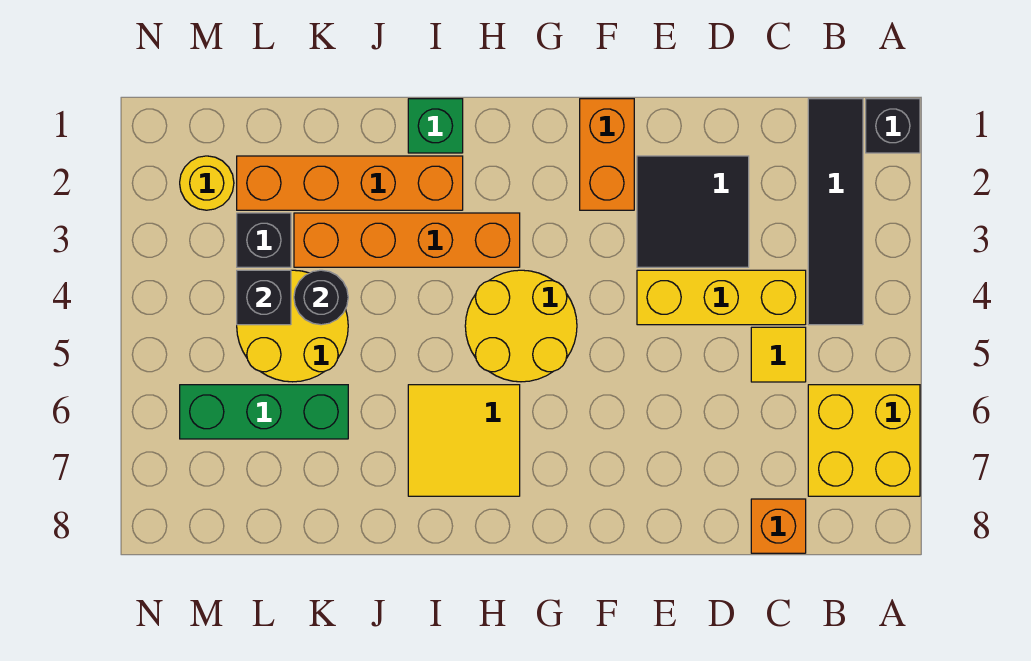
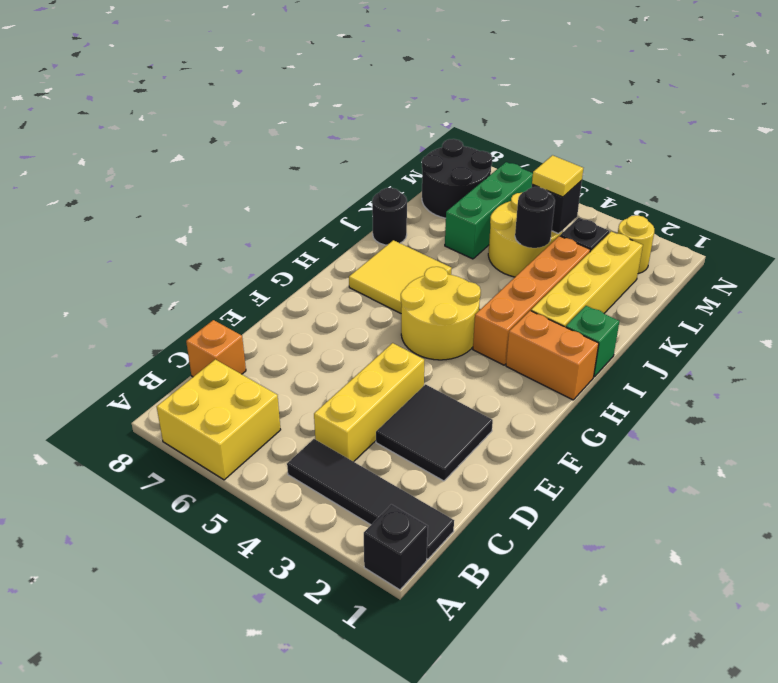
yellow tile C5 level 1 -> yellow tile L4 level 3
orange brick F1:F2 level 1 -> orange brick H1:H2 level 1
orange brick I2:L2 level 1 -> yellow brick I2:L2 level 1
none -> black round brick J8 level 1
none -> black round brick L7:M8 level 1

